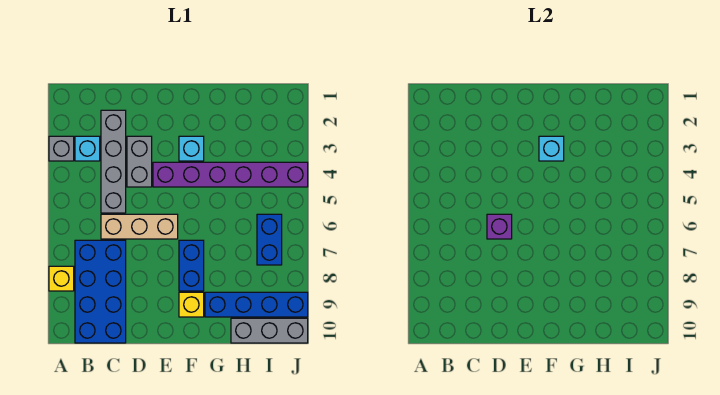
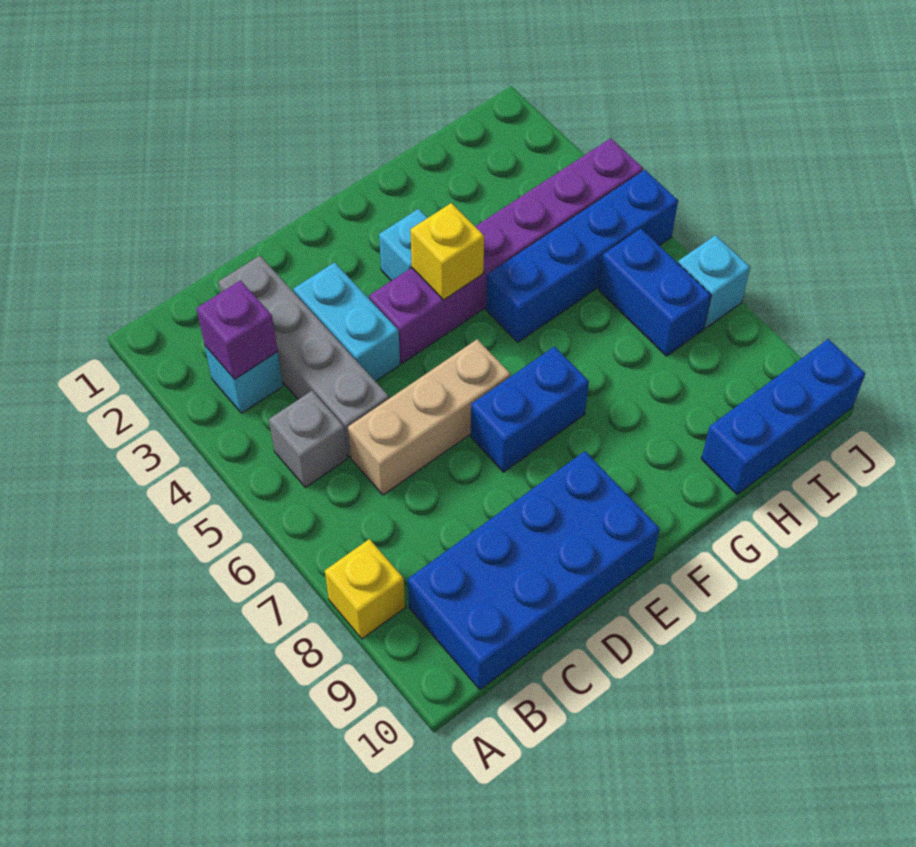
grey brick A3 level 1 -> grey brick B5 level 1
blue brick B7:C10 level 1 -> blue brick B9:E10 level 1
grey brick D3:D4 level 1 -> cyan brick D3:D4 level 1
purple brick D6 level 2 -> purple brick B3 level 2
cyan brick F3 level 2 -> cyan brick J7 level 1
blue brick F7:F8 level 1 -> blue brick E7:F7 level 1
yellow brick F9 level 1 -> yellow brick F4 level 2
blue brick G9:J9 level 1 -> blue brick G5:J5 level 1
grey brick H10:J10 level 1 -> blue brick H10:J10 level 1

